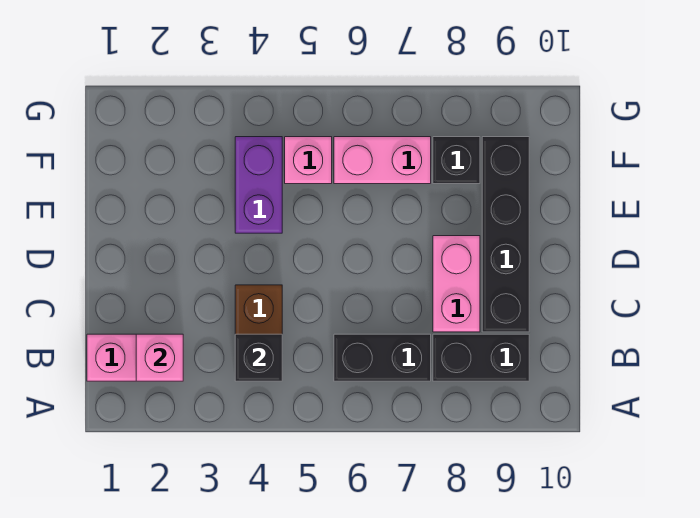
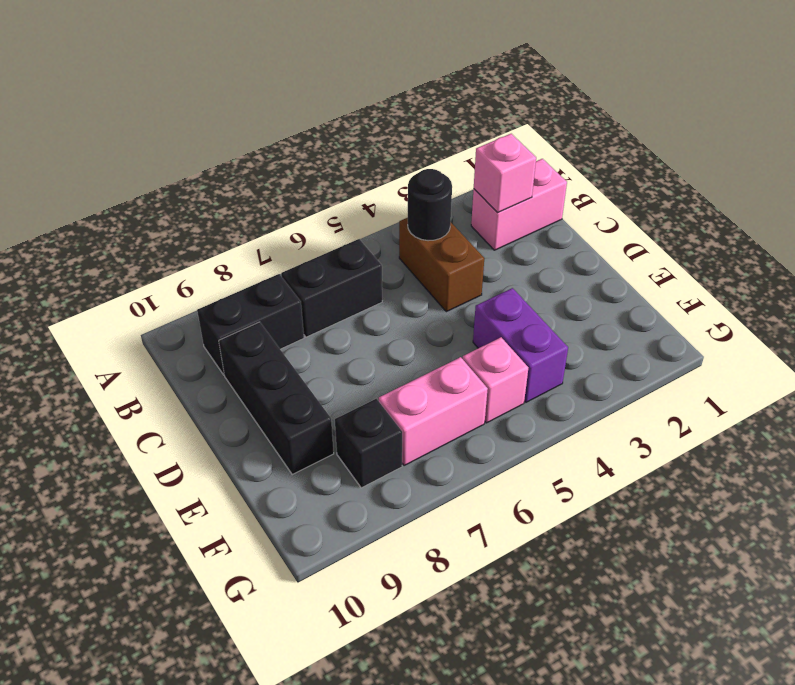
black brick B4 level 2 -> black round brick B4 level 2
pink brick C8:D8 level 1 -> none
black brick C9:F9 level 1 -> black brick C9:E9 level 1

